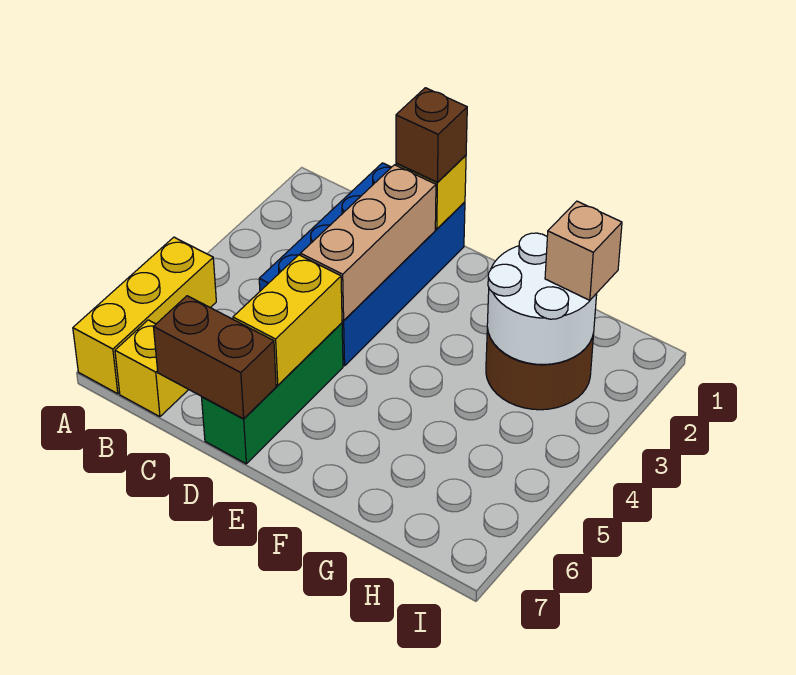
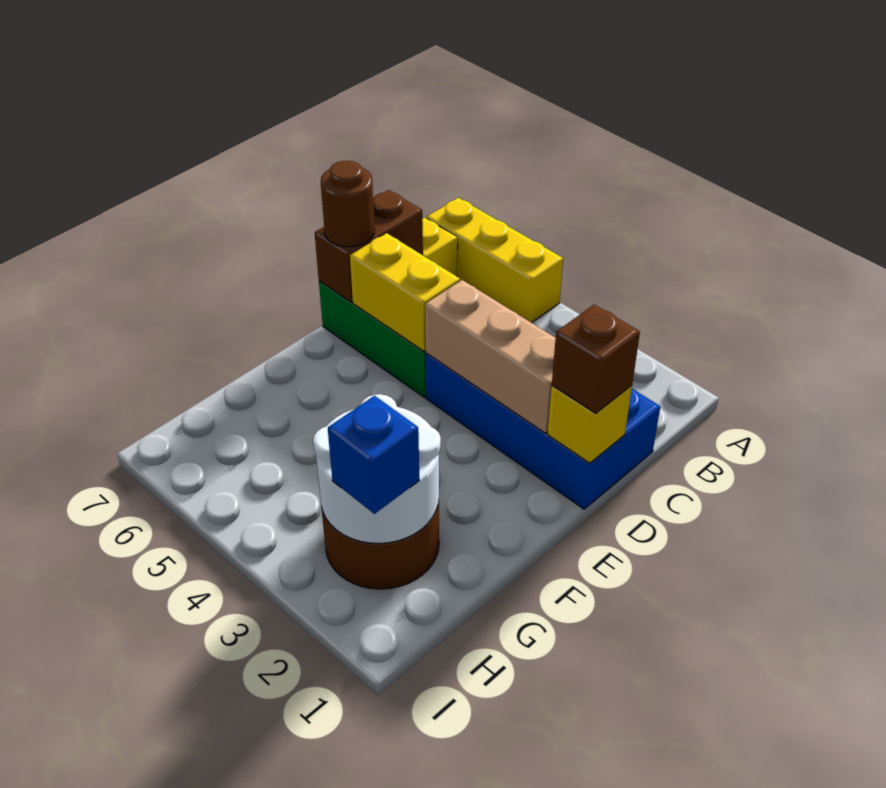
none -> brown round brick D7 level 3
tan brick H2 level 3 -> blue brick H2 level 3

